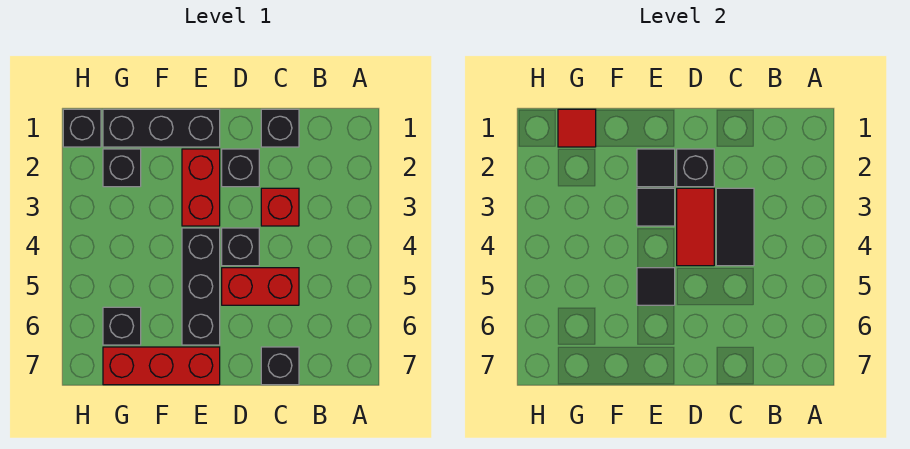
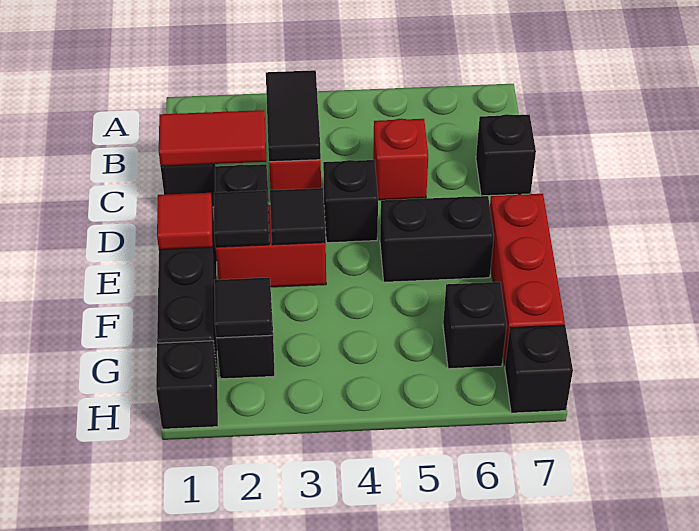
black tile C3:C4 level 2 -> black tile B3:C3 level 2
red brick C5:D5 level 1 -> red brick C5 level 1
black brick D2 level 2 -> black brick H7 level 1
red tile D3:D4 level 2 -> red tile C1:C2 level 2
black brick E4:E6 level 1 -> black brick E5:E6 level 1
black tile E5 level 2 -> black tile G2 level 2
red tile G1 level 2 -> red tile E1 level 2

